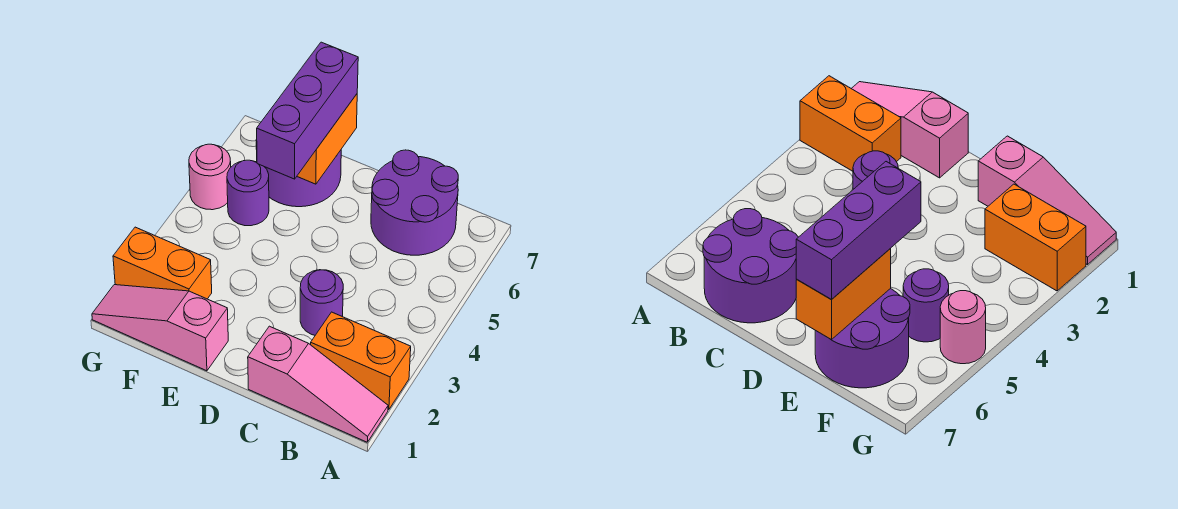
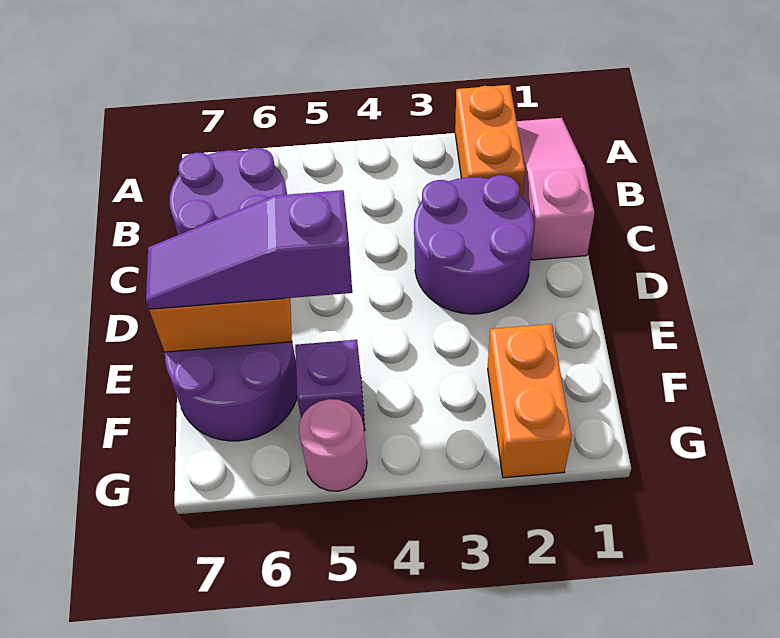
purple round brick C3 level 1 -> purple round brick C2:D3 level 1
pink slope E1:G1 level 1 top E -> none
purple brick E5:E7 level 3 -> purple slope E5:E7 level 3 top 5
purple round brick F5 level 1 -> purple brick F5 level 1

